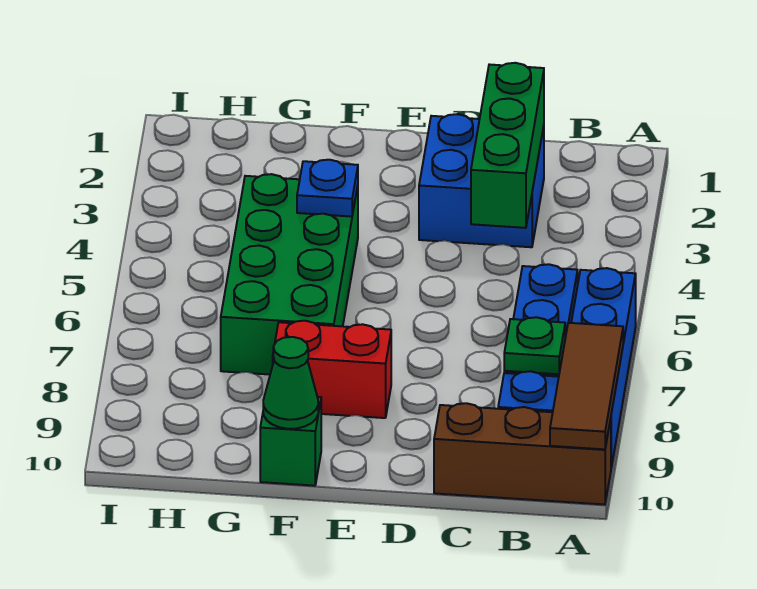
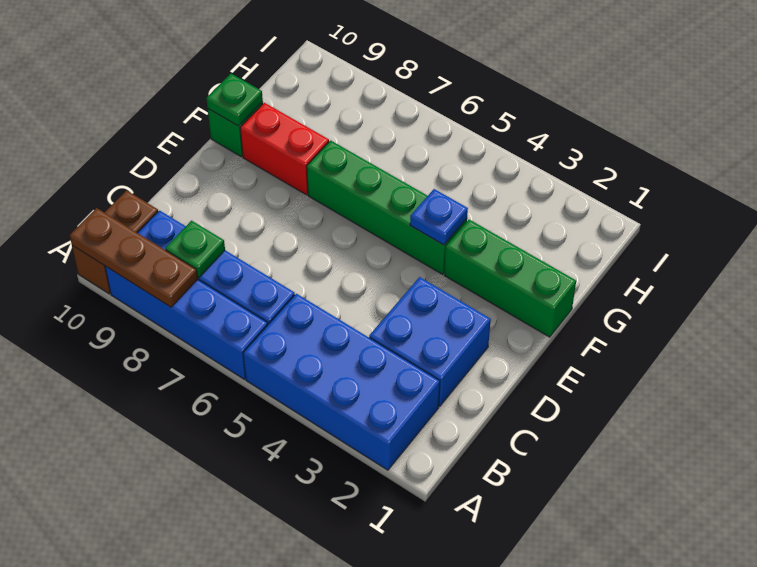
none -> blue brick A2:B5 level 1
brown tile A8:A10 level 2 -> brown plate A8:A10 level 2
brown brick A10:C10 level 1 -> brown brick A10:B10 level 1
green brick C2:C4 level 2 -> green brick F1:F3 level 1
red brick E8:F8 level 1 -> red brick F8:F9 level 1
green brick F4:G7 level 1 -> green brick F4:F7 level 1
green cone F10 level 2 -> green plate F10 level 2

